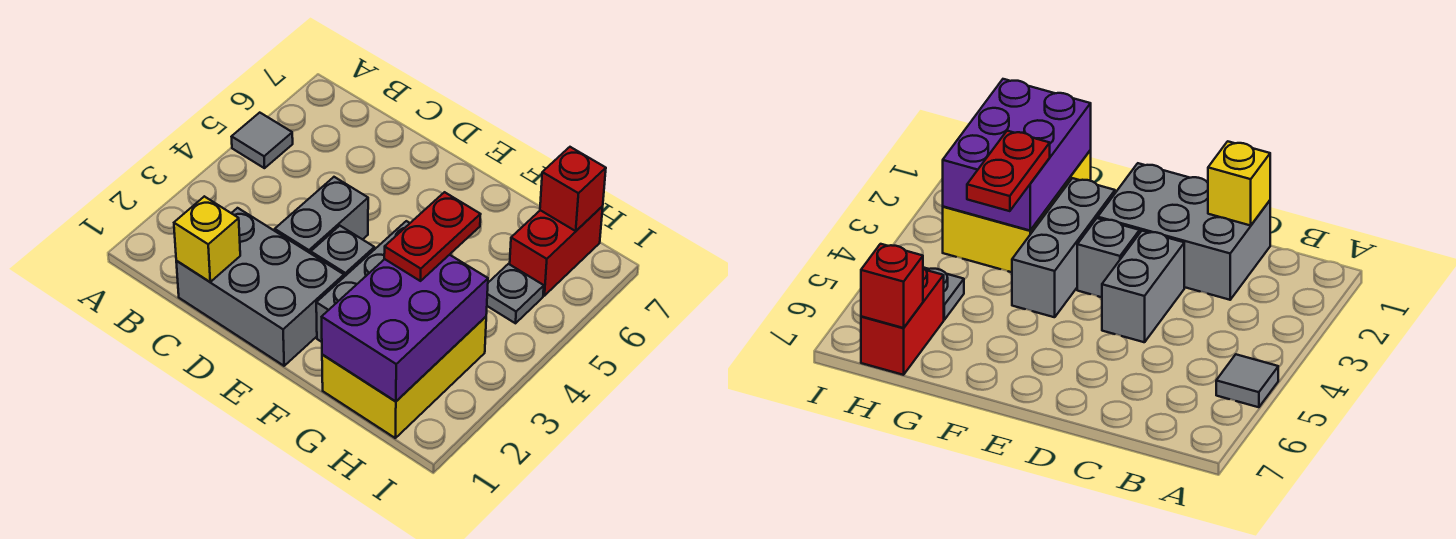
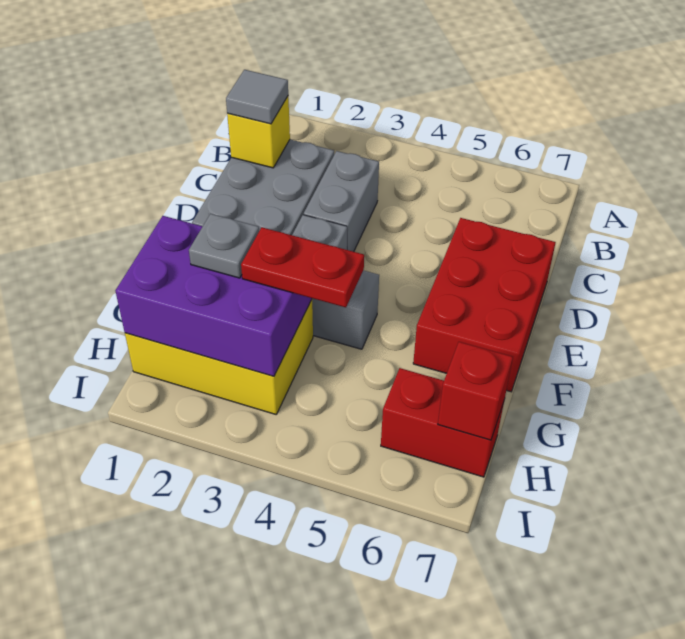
grey tile A5 level 1 -> grey tile C1 level 3
grey brick D3:D4 level 1 -> grey brick C3:D3 level 1
none -> red brick D6:F7 level 1
grey plate H5 level 1 -> grey plate G2 level 3

